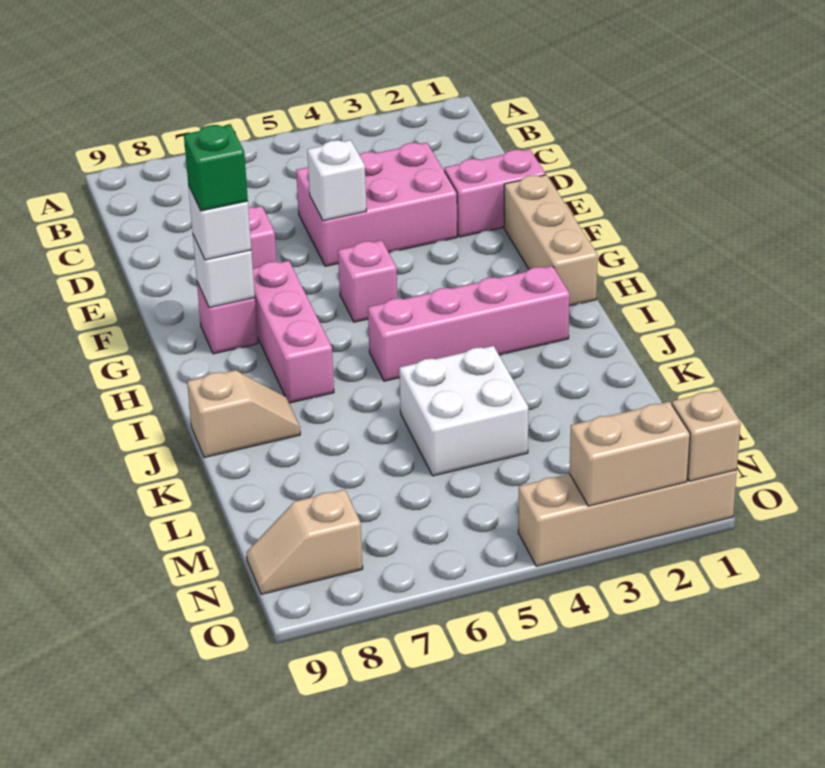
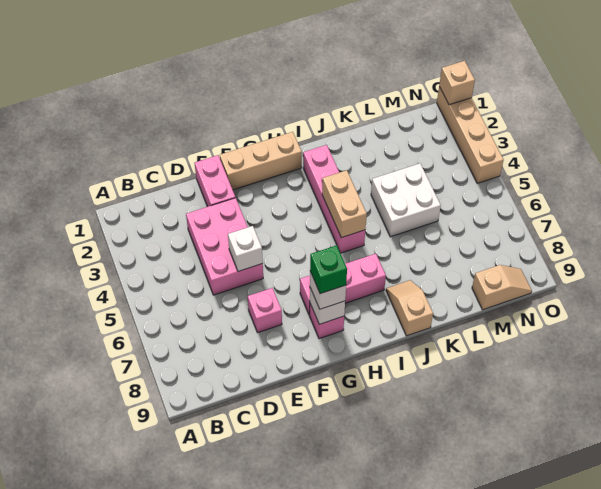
pink brick G5 level 1 -> none
tan slope N8:N9 level 1 top 8 -> tan slope M9:N9 level 1 top M
tan brick O2:O3 level 2 -> tan brick I4:I5 level 2

